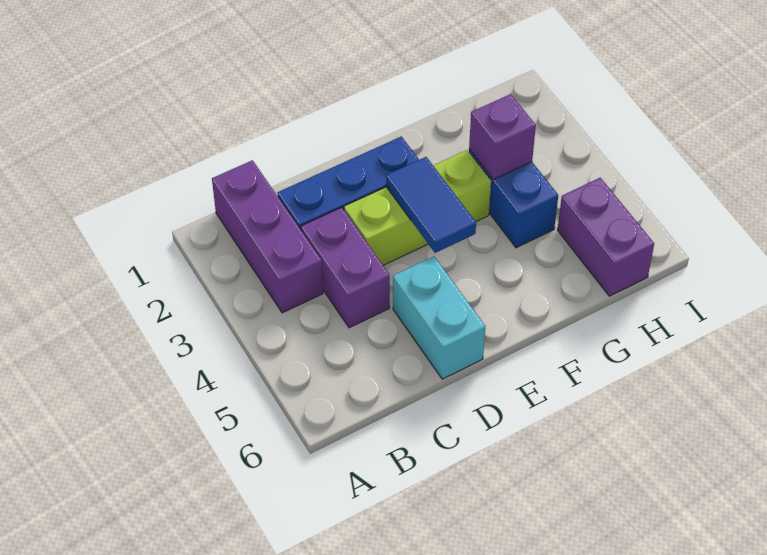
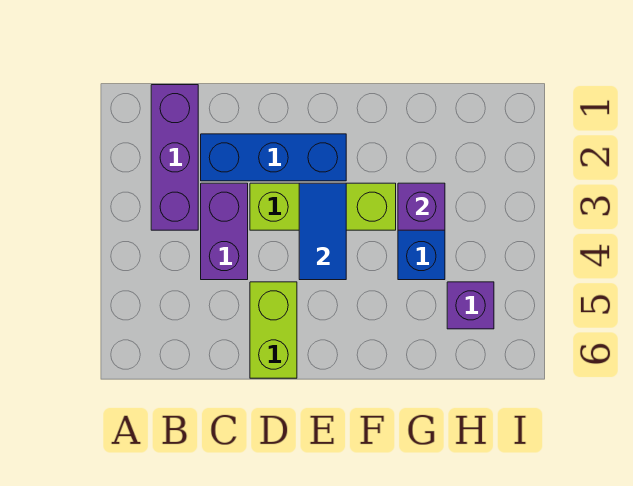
cyan brick D5:D6 level 1 -> lime brick D5:D6 level 1
purple brick H5:H6 level 1 -> purple brick H5 level 1

